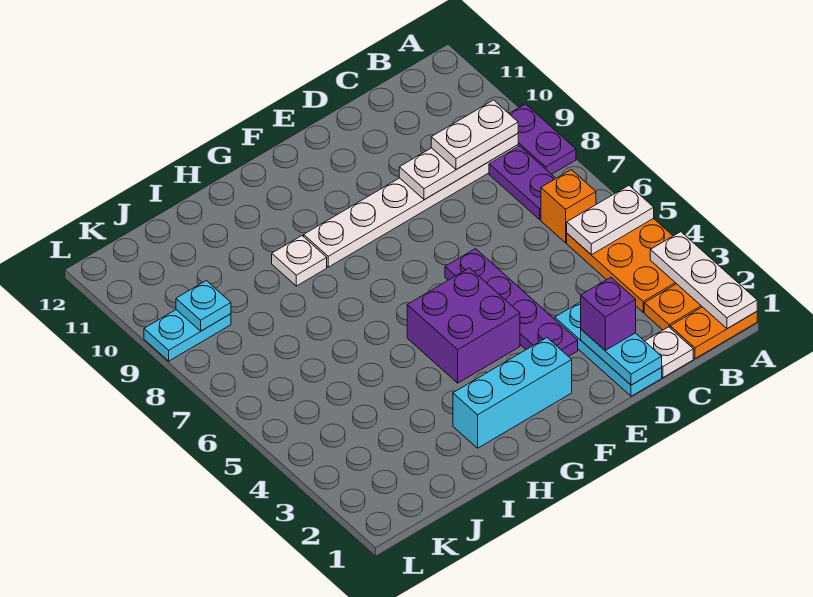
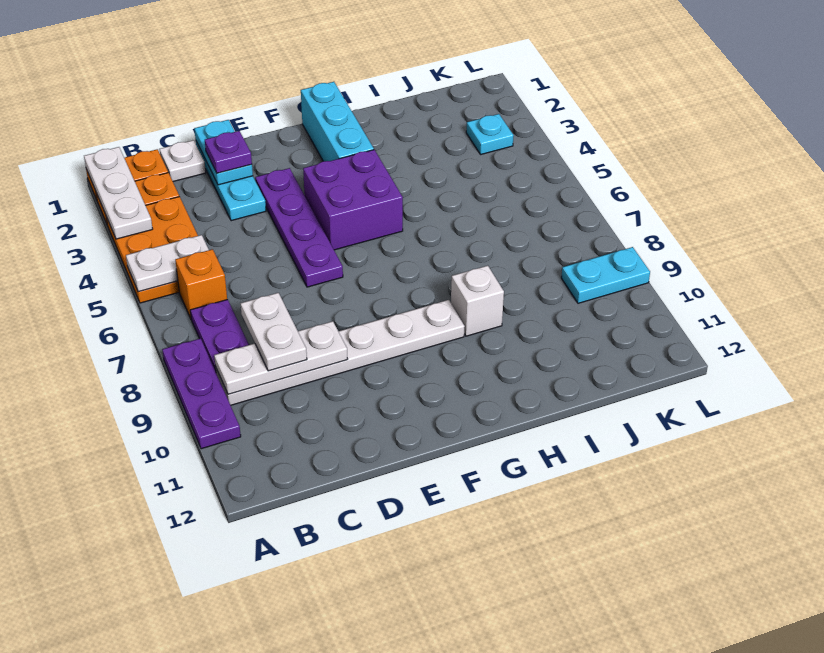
purple plate A8:A9 level 1 -> purple plate A8:A10 level 1
white plate B9:C9 level 3 -> white plate C8:C9 level 3
purple brick D2 level 3 -> purple plate D2 level 3
cyan brick F2:H2 level 1 -> cyan brick G1:G3 level 1
white plate H9 level 1 -> white brick H9 level 1
cyan plate K9 level 2 -> cyan plate K3 level 1

